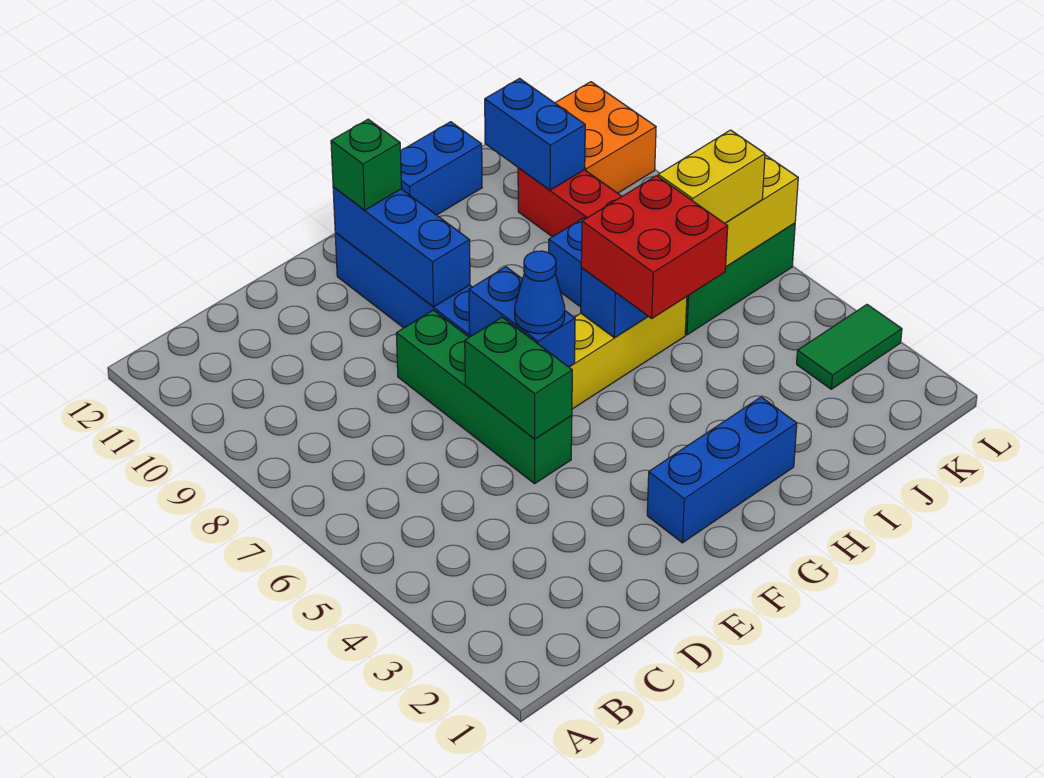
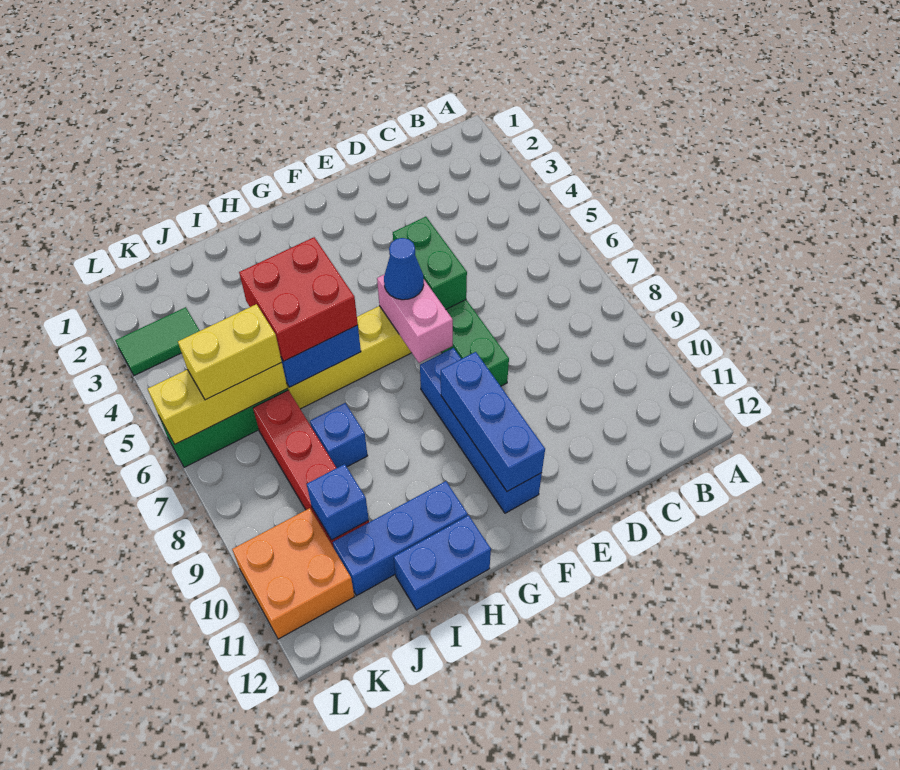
blue brick F2:H2 level 1 -> blue brick H11:J11 level 1
blue brick F6:F7 level 2 -> pink brick F6:F7 level 2
green brick F11 level 3 -> none
blue brick J10:J11 level 2 -> blue brick J10 level 2

